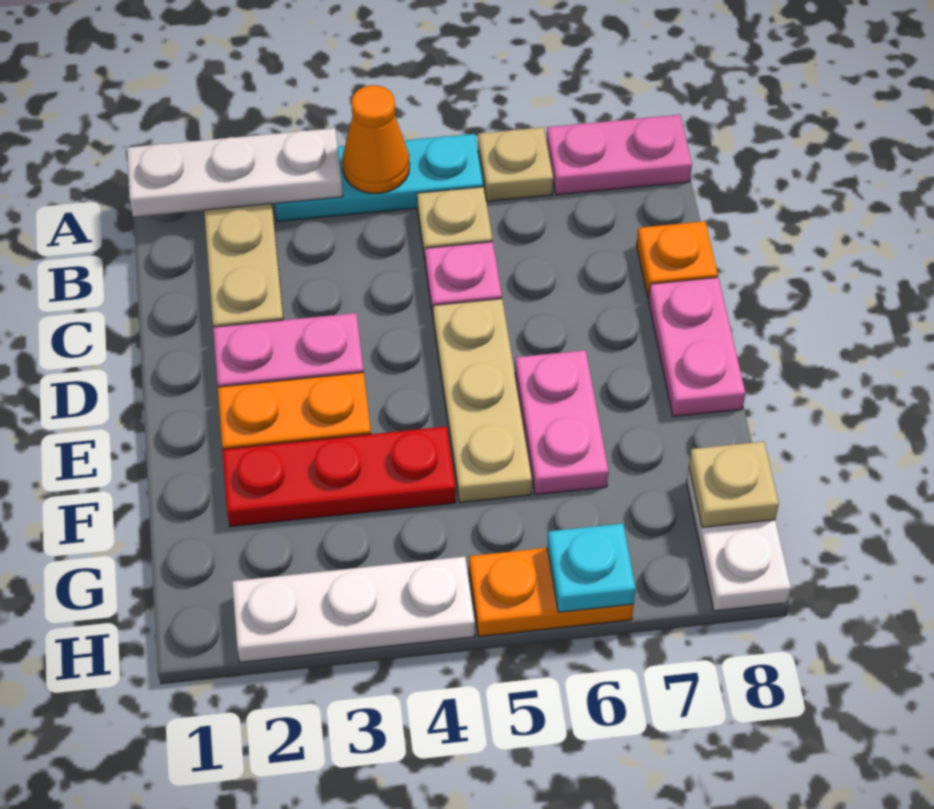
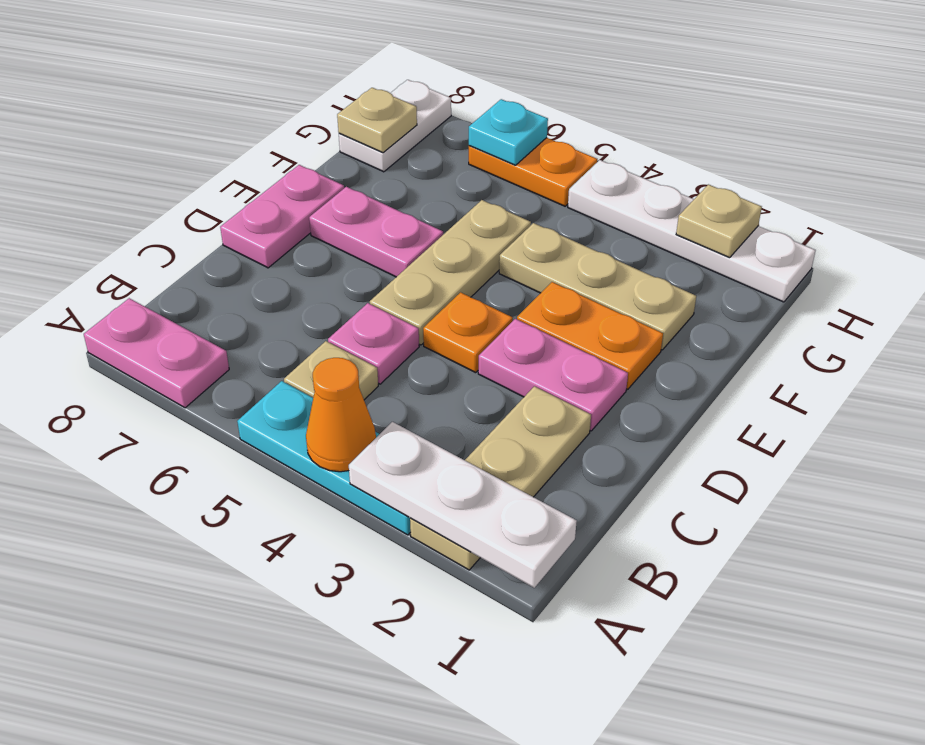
tan plate A6 level 1 -> tan plate H2 level 2
orange plate C8 level 1 -> orange plate D4 level 1
pink plate E6:F6 level 1 -> pink plate E6:E7 level 1
red plate F2:F4 level 1 -> tan plate F2:F4 level 1
white plate H2:H4 level 1 -> white plate H1:H4 level 1

